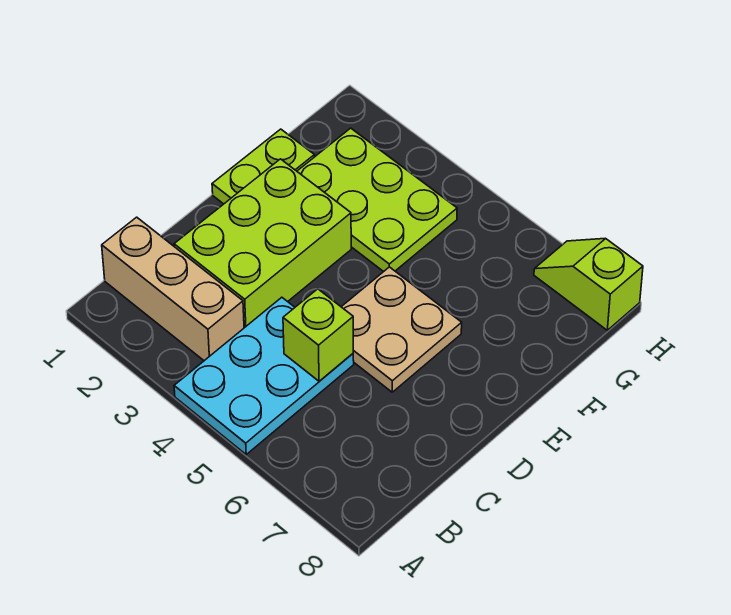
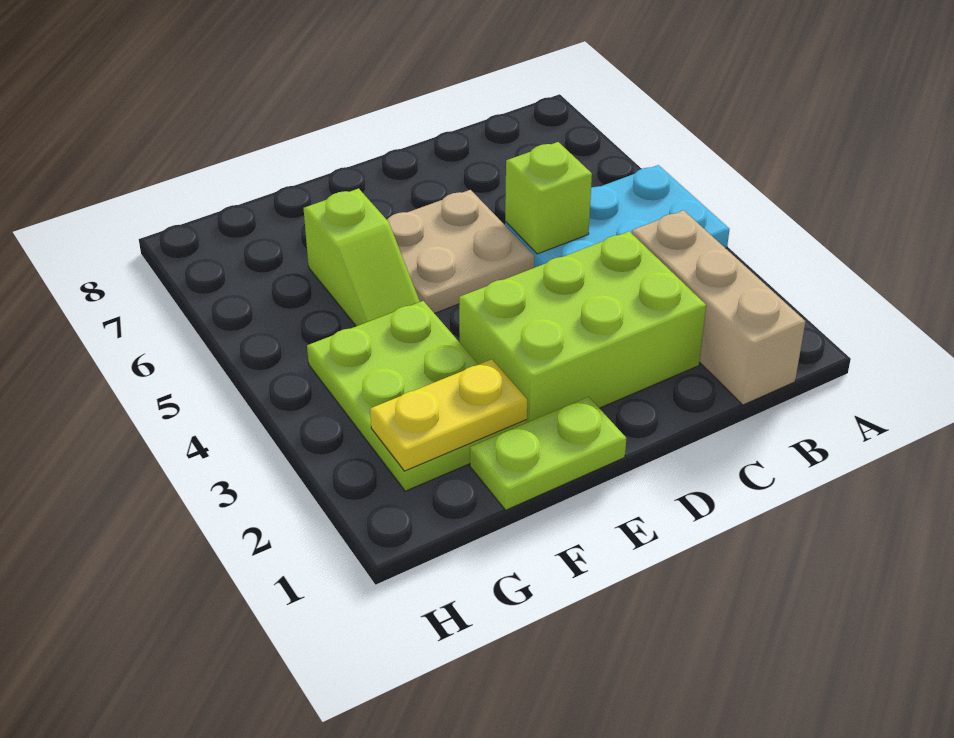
none -> yellow plate F2:G2 level 2
lime slope H7:H8 level 1 top 8 -> lime slope F5:F6 level 1 top 6

